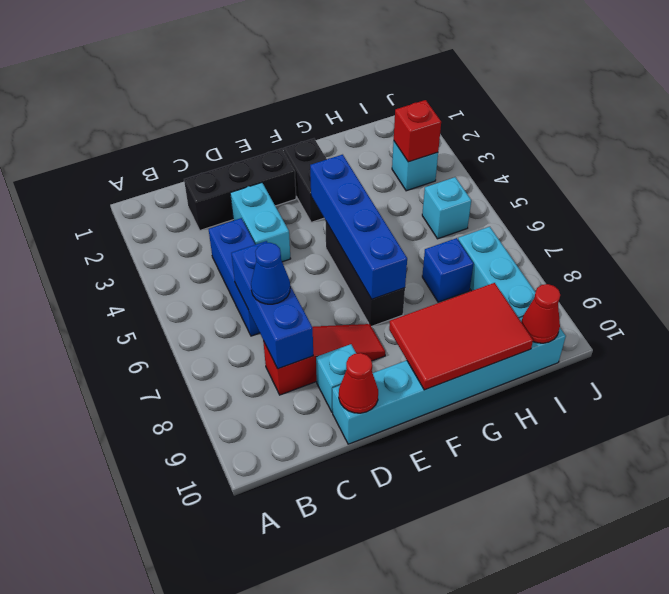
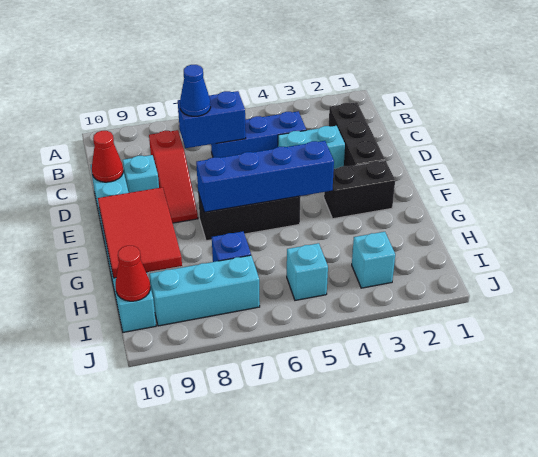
blue brick C6:C8 level 2 -> blue brick C6:C7 level 2
red brick I3 level 2 -> none

